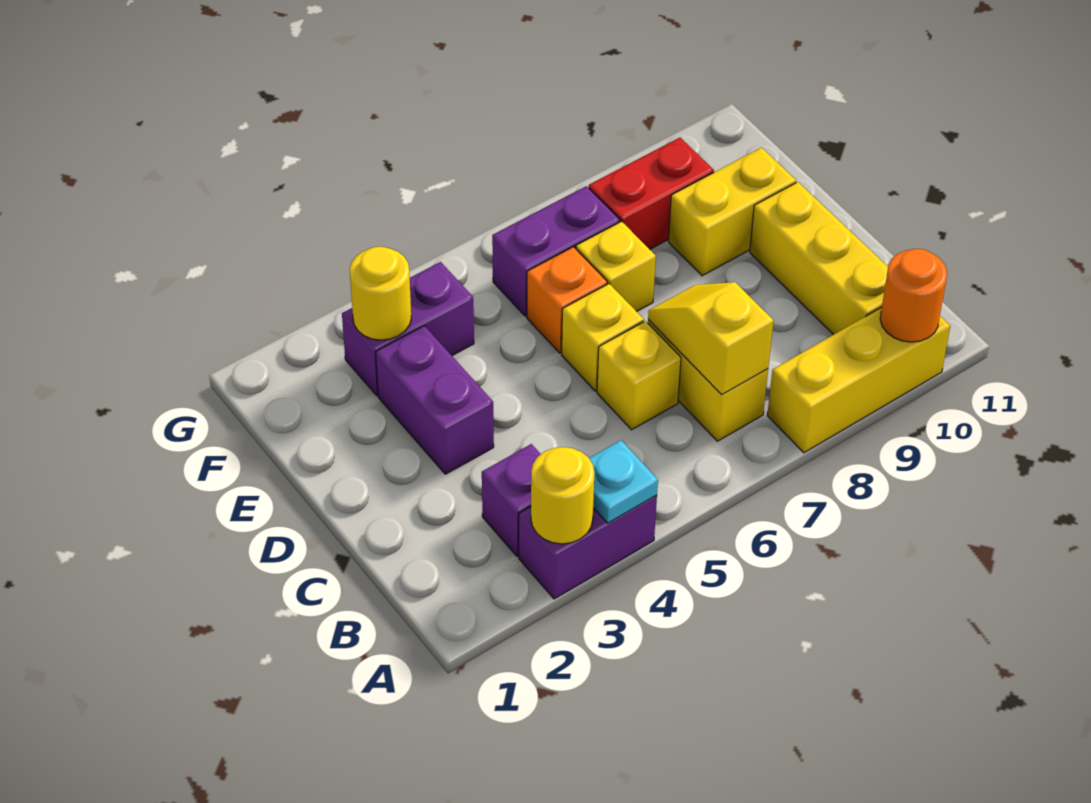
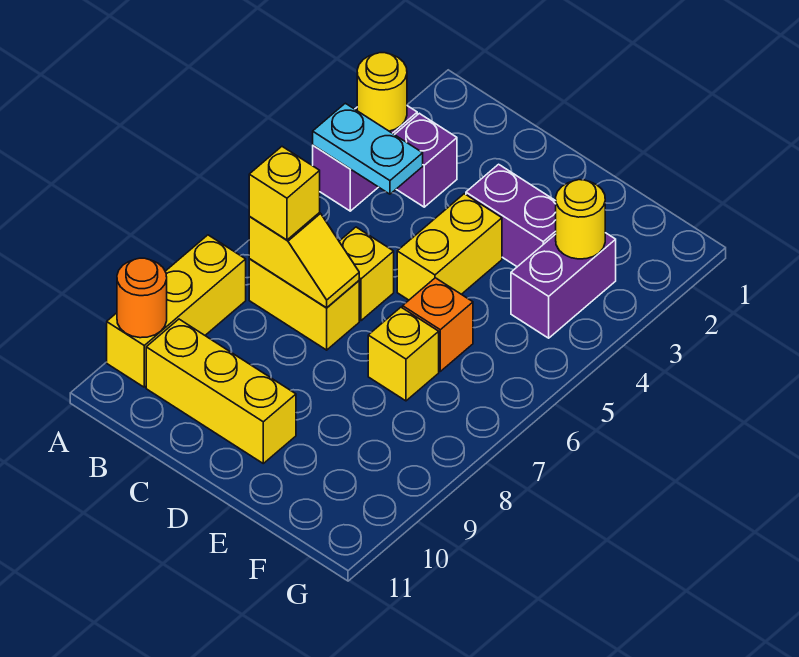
cyan plate A4 level 2 -> cyan plate A4:B4 level 2
yellow brick D6 level 1 -> yellow brick B7 level 3
yellow brick E9:E10 level 1 -> yellow brick D4:D5 level 1
purple brick F6:F7 level 1 -> none
red brick F8:F9 level 1 -> none

